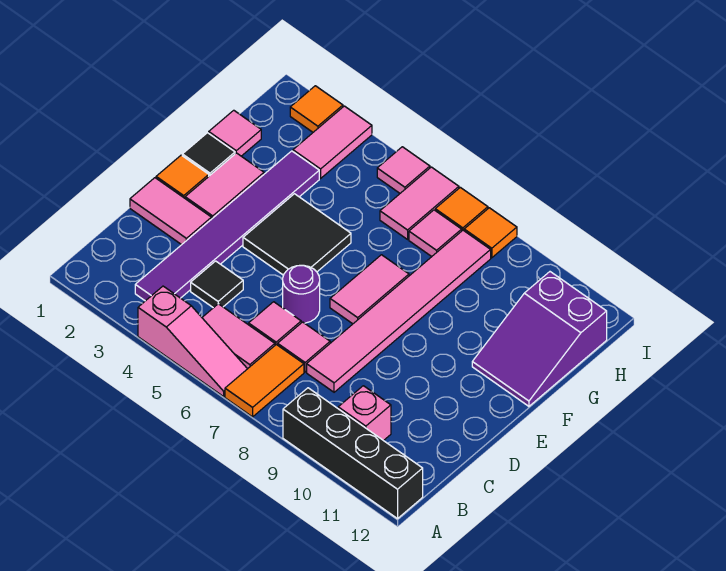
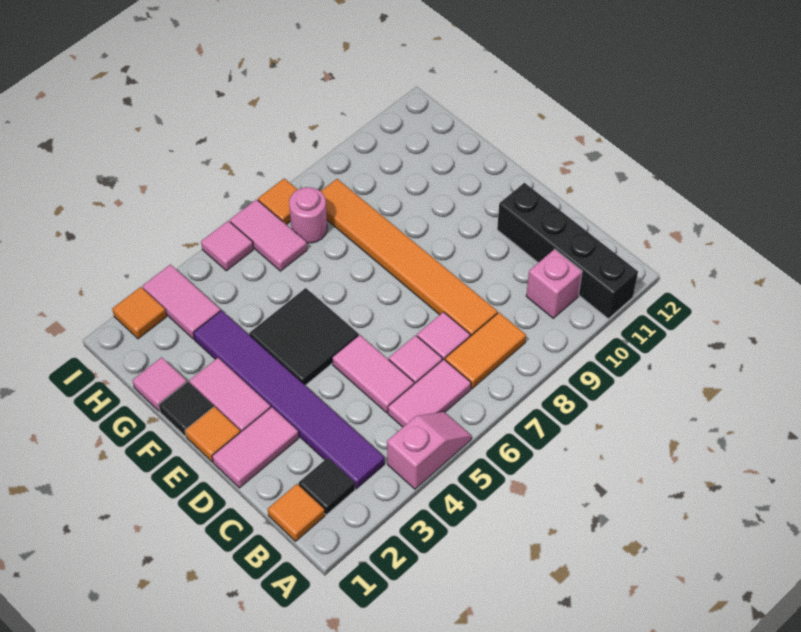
pink slope A4:A6 level 1 top 4 -> pink slope A4:A5 level 1 top 4
orange tile A7:B7 level 1 -> orange tile B7:B8 level 1
black brick A9:A12 level 1 -> black brick A11:D11 level 1
black tile C4 level 1 -> black tile B2 level 1
pink tile C8:H8 level 1 -> orange tile C8:H8 level 1
purple round brick D6 level 1 -> none
pink tile E7:F7 level 1 -> pink tile C5:D5 level 1
purple slope F11:H12 level 1 top H -> none
pink tile H7 level 1 -> pink round brick H7 level 1
orange tile I8 level 1 -> orange tile B1 level 1

